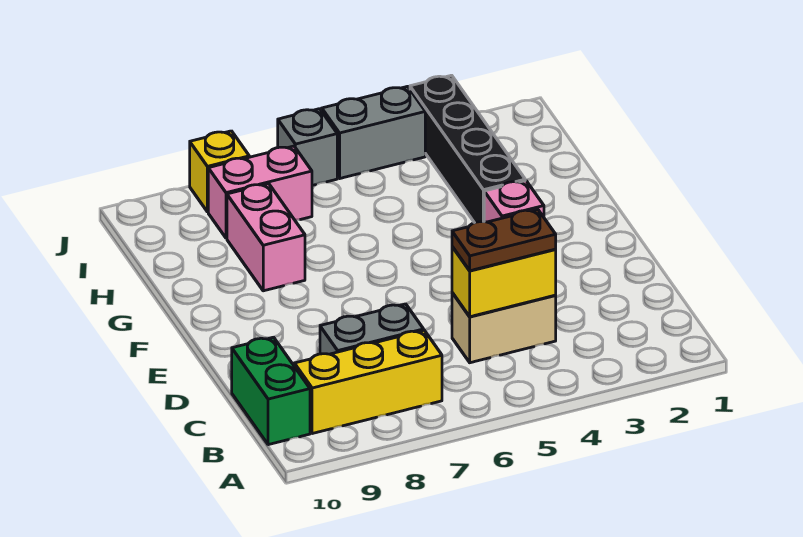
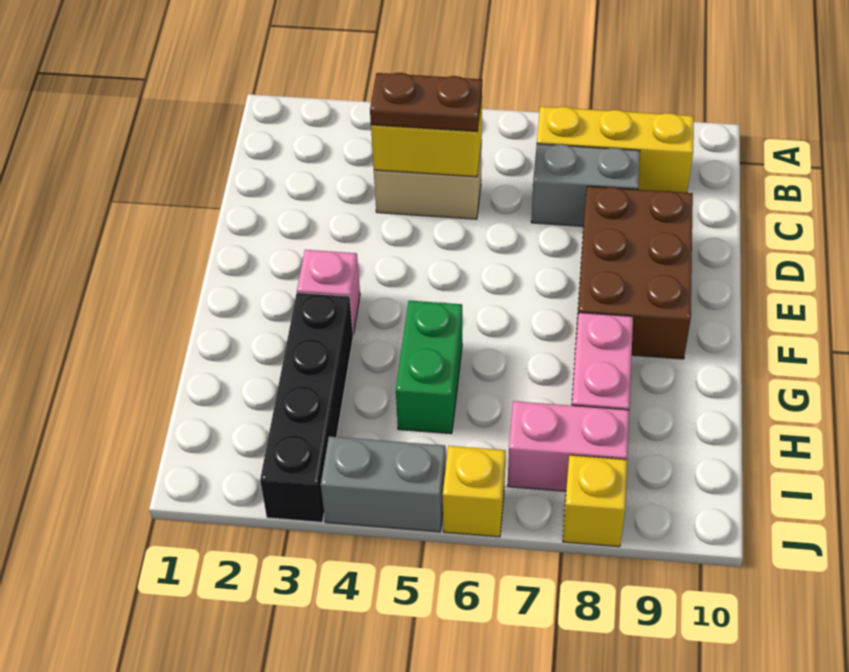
green brick B10:C10 level 1 -> green brick G5:H5 level 1
none -> brown brick D8:F9 level 1
grey brick J6 level 1 -> yellow brick J6 level 1

